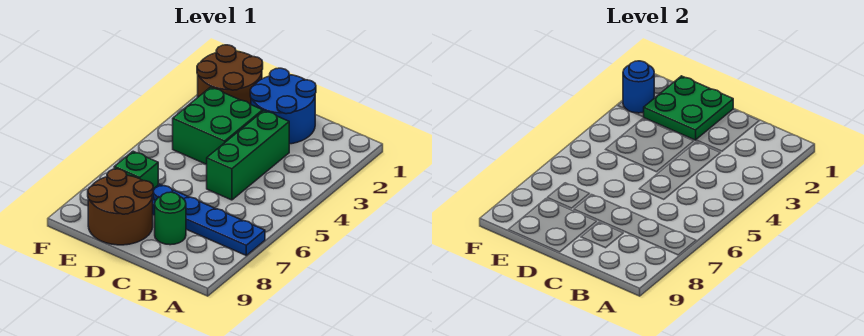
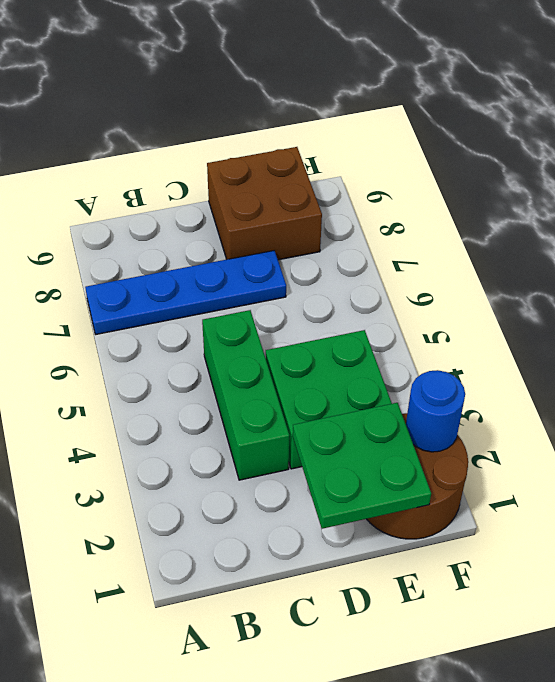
blue round brick C1:D2 level 1 -> none
green round brick C8 level 1 -> none
brown round brick D8:E9 level 1 -> brown brick D8:E9 level 1
green brick E7 level 1 -> none

